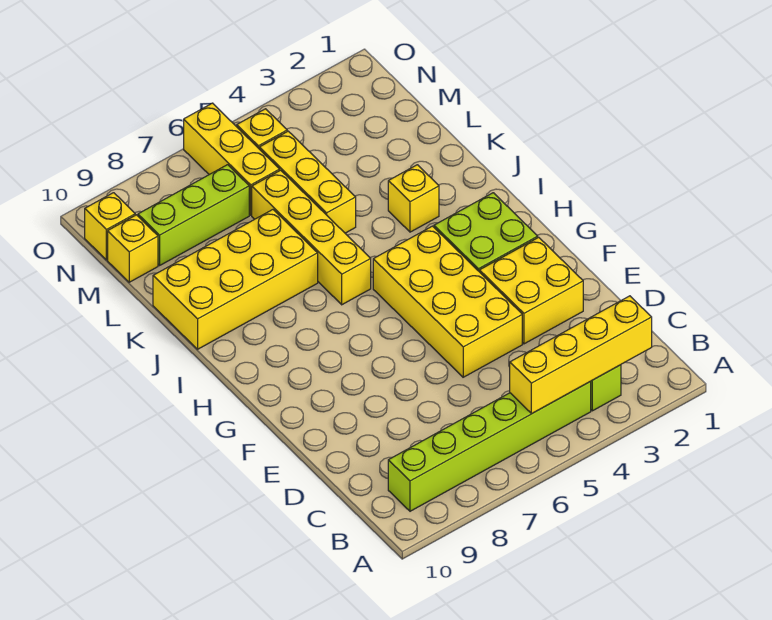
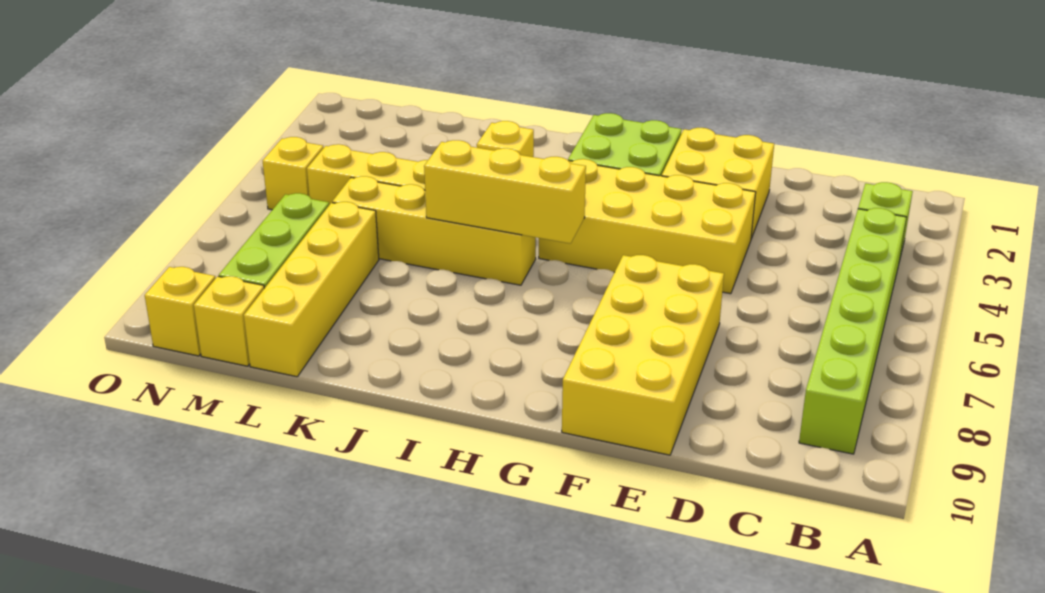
yellow brick B2:B5 level 2 -> yellow brick L7:L10 level 1
yellow brick J7:K10 level 1 -> yellow brick E7:F10 level 1
yellow brick M6:O6 level 1 -> yellow brick H6:J6 level 2

